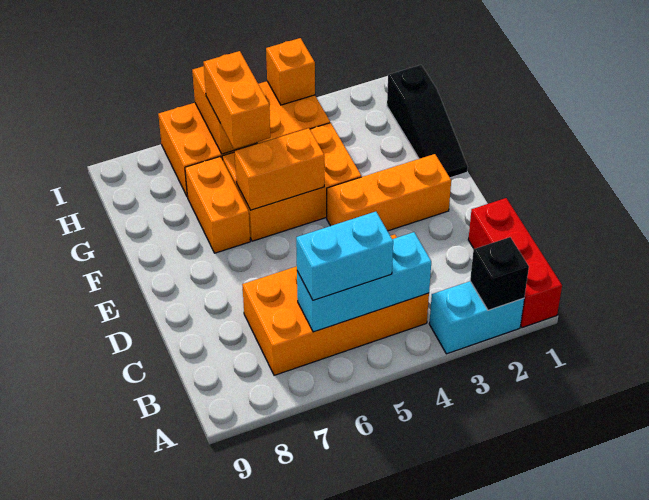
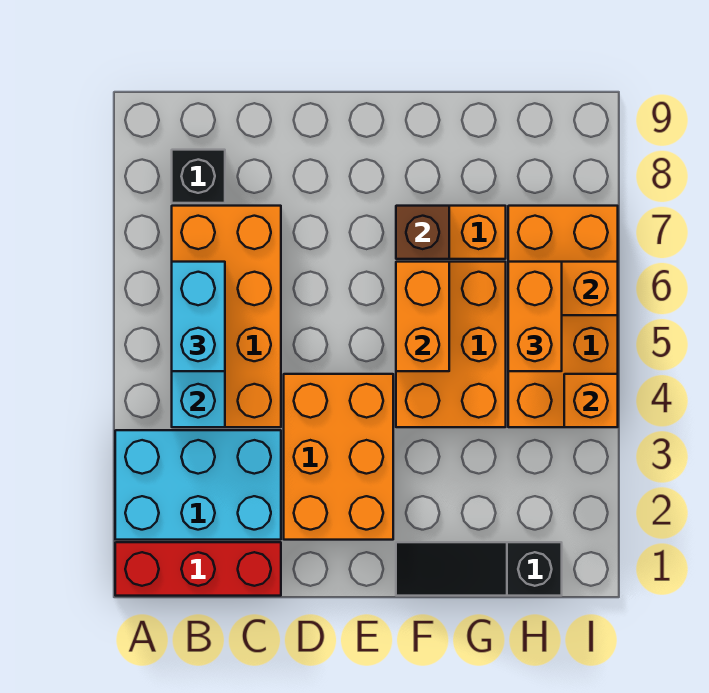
cyan brick A2:A3 level 1 -> cyan brick A2:C3 level 1
black brick A2 level 2 -> black brick B8 level 1
orange brick E2:E4 level 1 -> orange brick D2:E4 level 1
none -> brown brick F7 level 2
orange brick G6:H6 level 3 -> orange brick H5:H6 level 3

